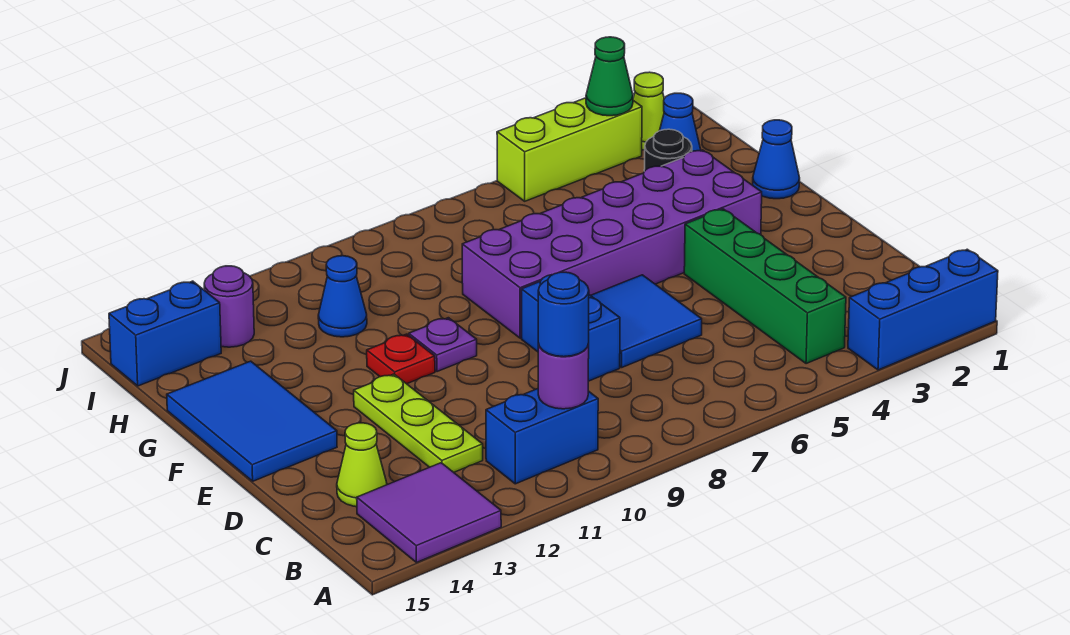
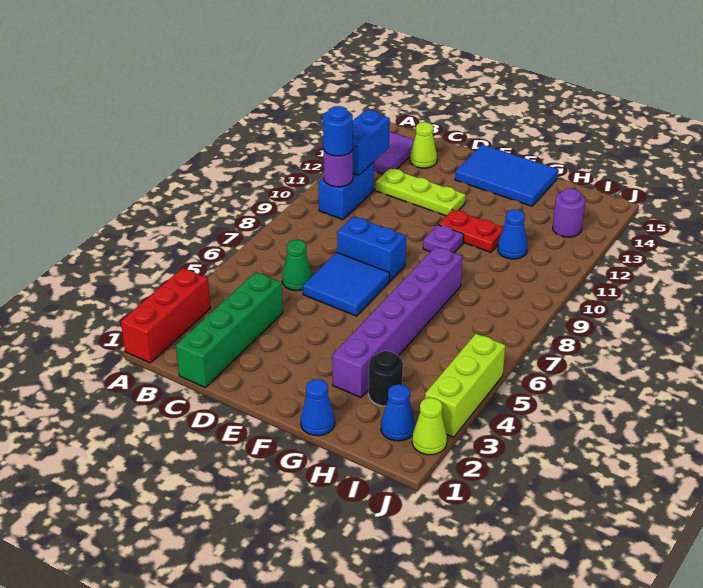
blue brick A1:A3 level 1 -> red brick A1:A3 level 1
green brick B4:E4 level 1 -> green brick C1:C4 level 1
purple brick F3:G8 level 1 -> purple brick G3:G8 level 1
red plate F11 level 1 -> red plate F11:G11 level 1
blue brick I14:I15 level 1 -> blue brick B11:B12 level 2
green cone J3 level 2 -> green cone C6 level 1

